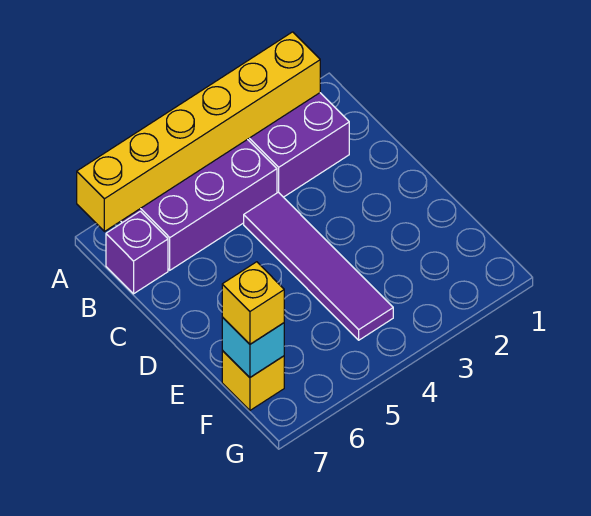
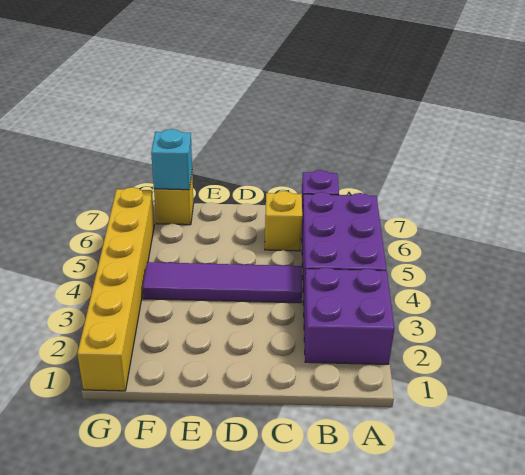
yellow brick A2:A7 level 2 -> yellow brick G1:G6 level 1
yellow brick F7 level 3 -> yellow brick C6 level 1

